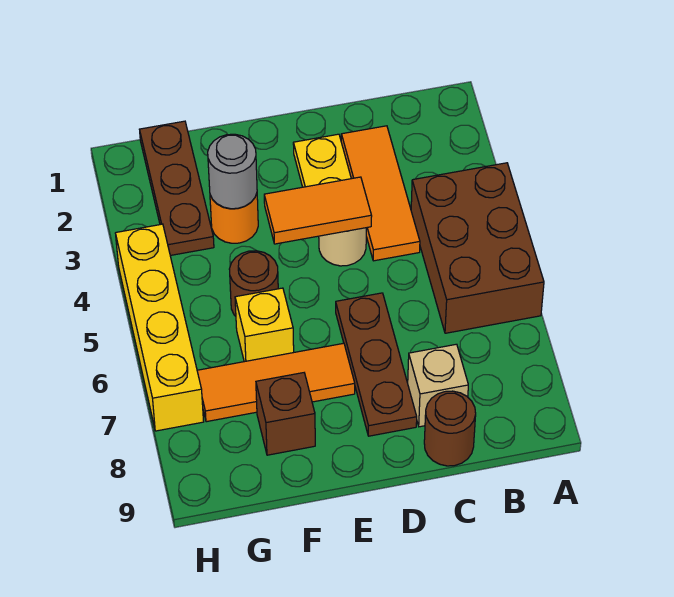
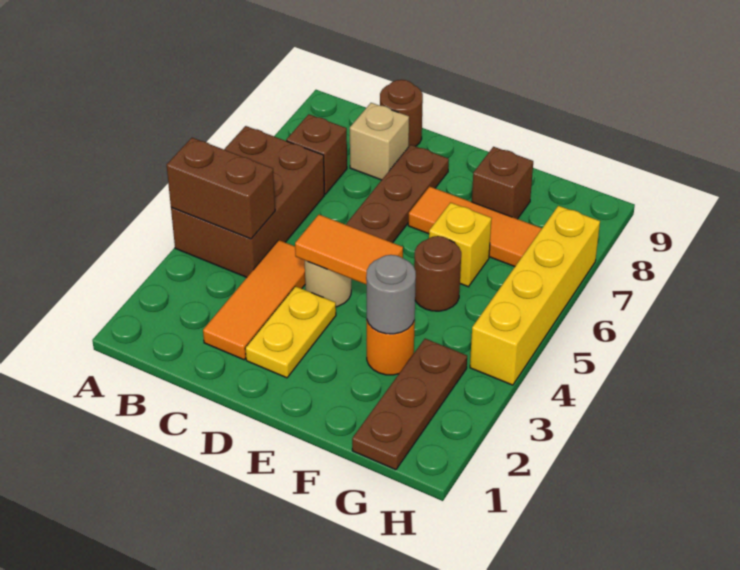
none -> brown brick A4:B4 level 2
none -> brown brick B7 level 1

